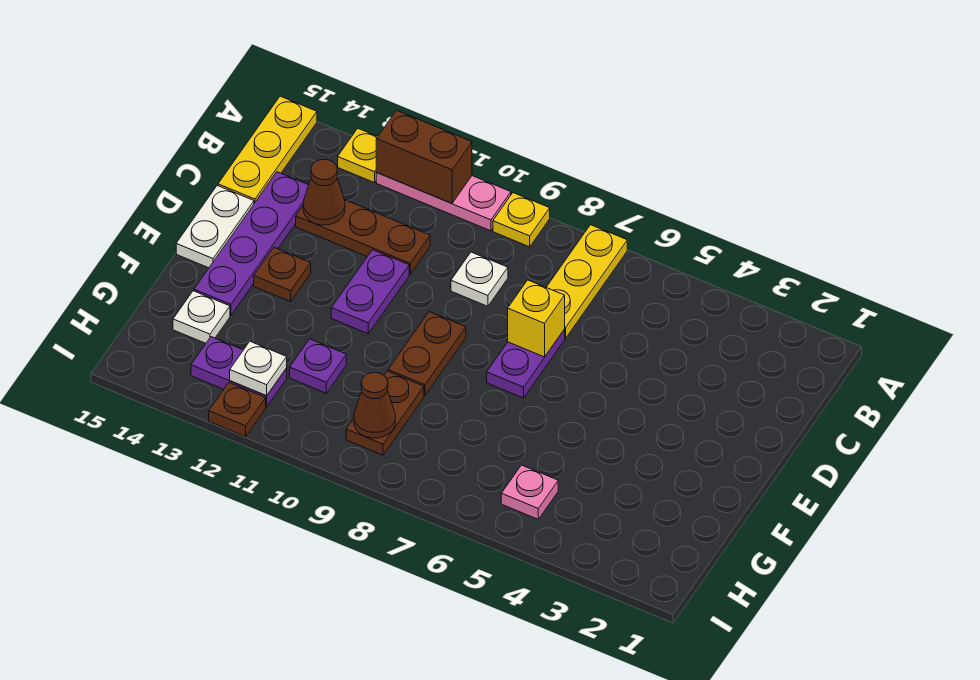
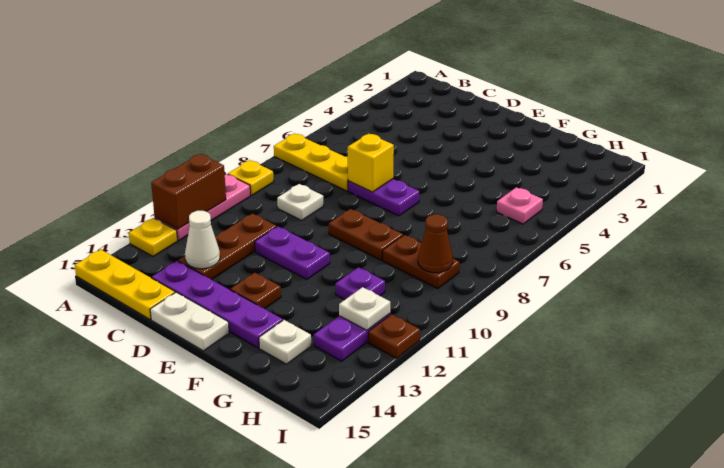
brown cone C13 level 2 -> white cone C13 level 2

